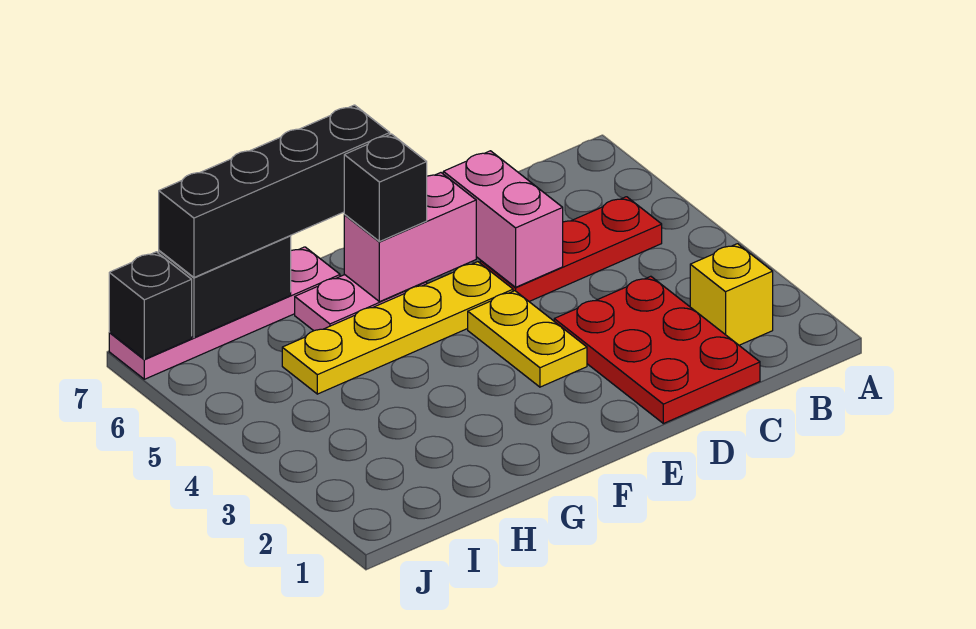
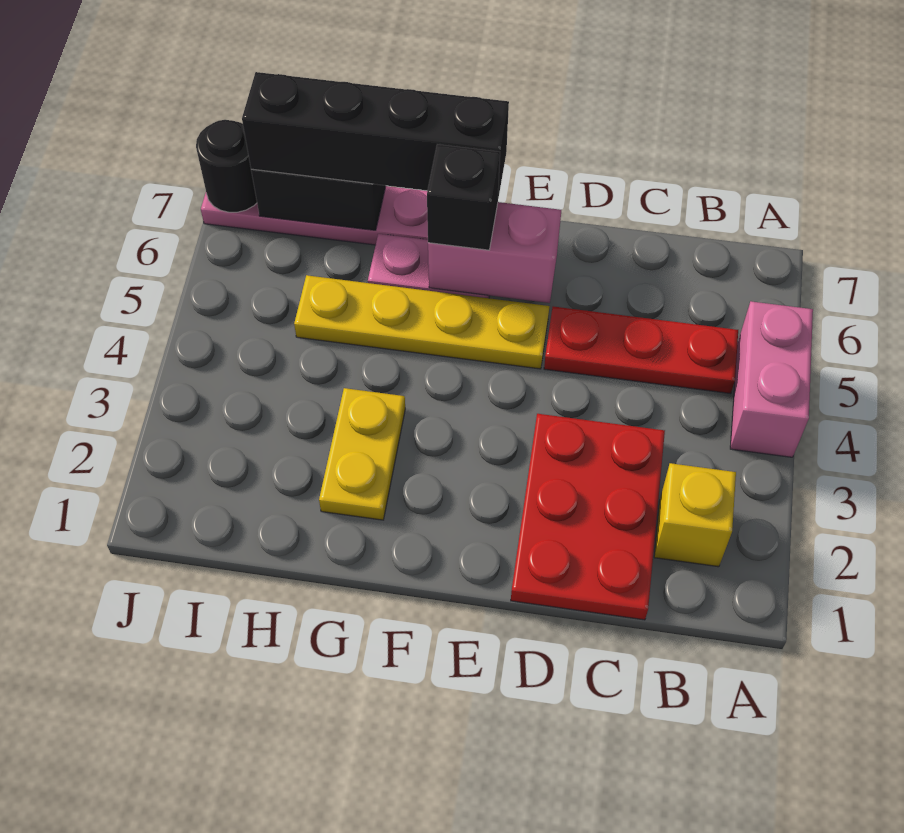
pink brick D5:D6 level 2 -> pink brick A4:A5 level 1
yellow plate E3:E4 level 1 -> yellow plate G2:G3 level 1
black brick J7 level 2 -> black round brick J7 level 2

